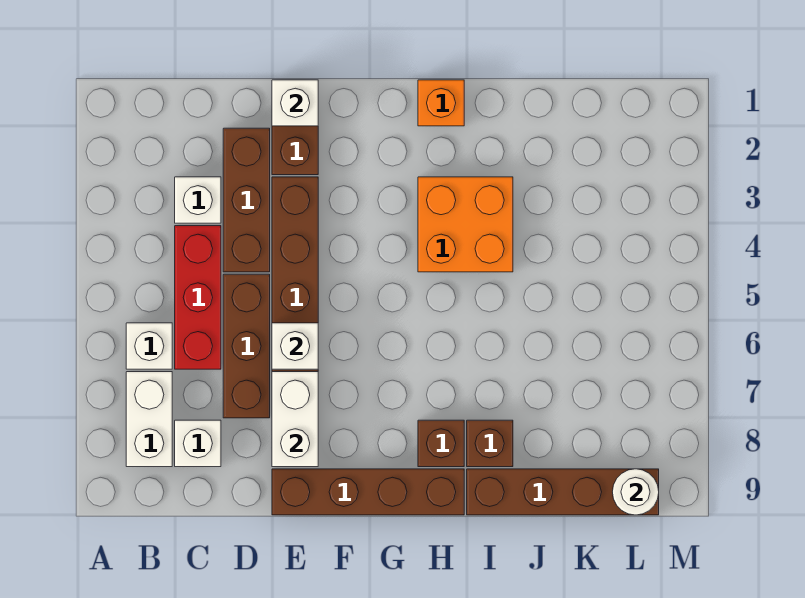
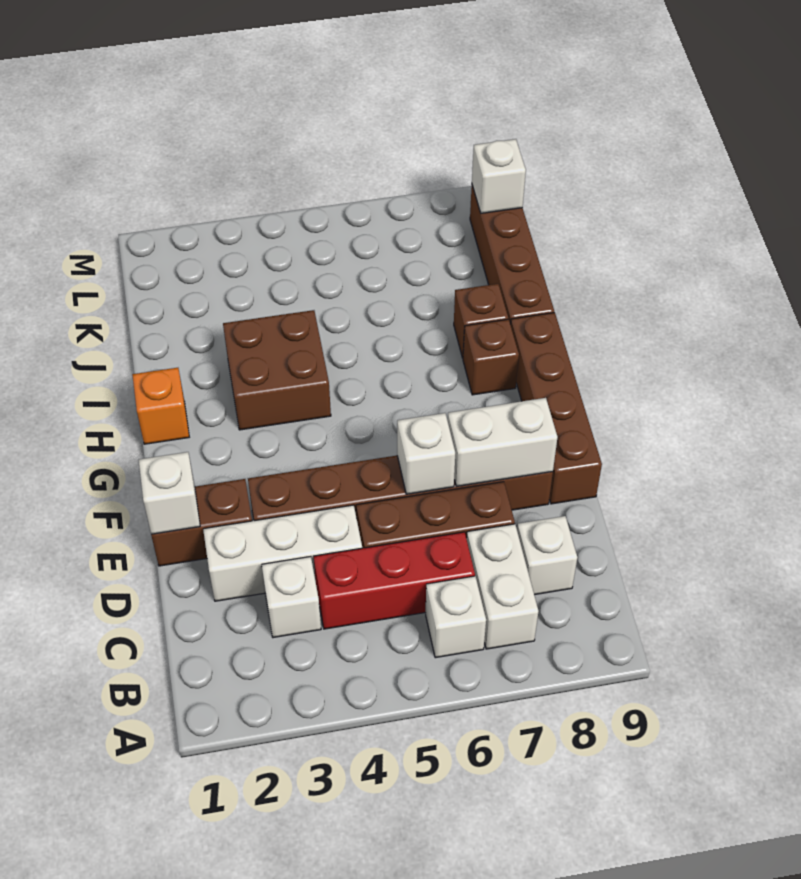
white brick B7:B8 level 1 -> white brick B7:C7 level 1
brown brick D2:D4 level 1 -> white brick D2:D4 level 1
orange brick H3:I4 level 1 -> brown brick H3:I4 level 1
white round brick L9 level 2 -> white brick L9 level 2

